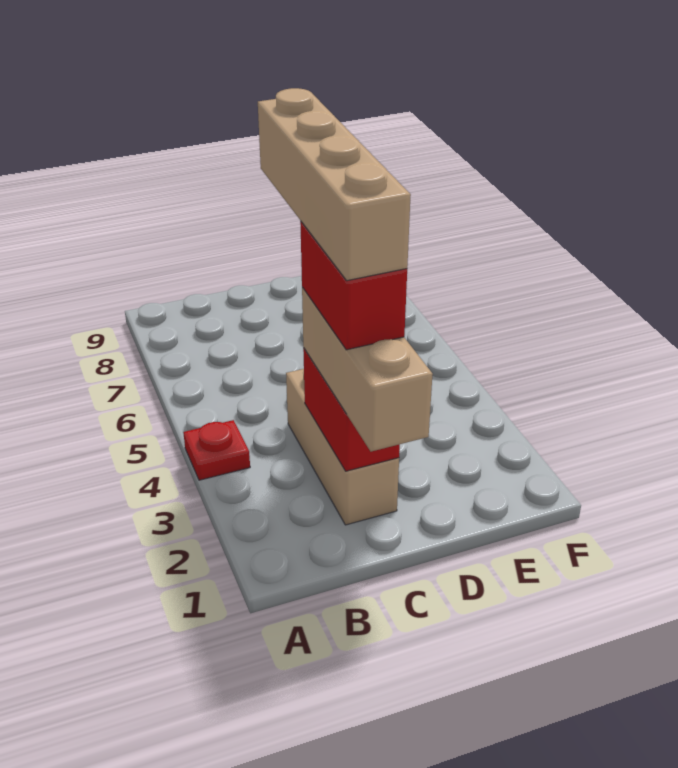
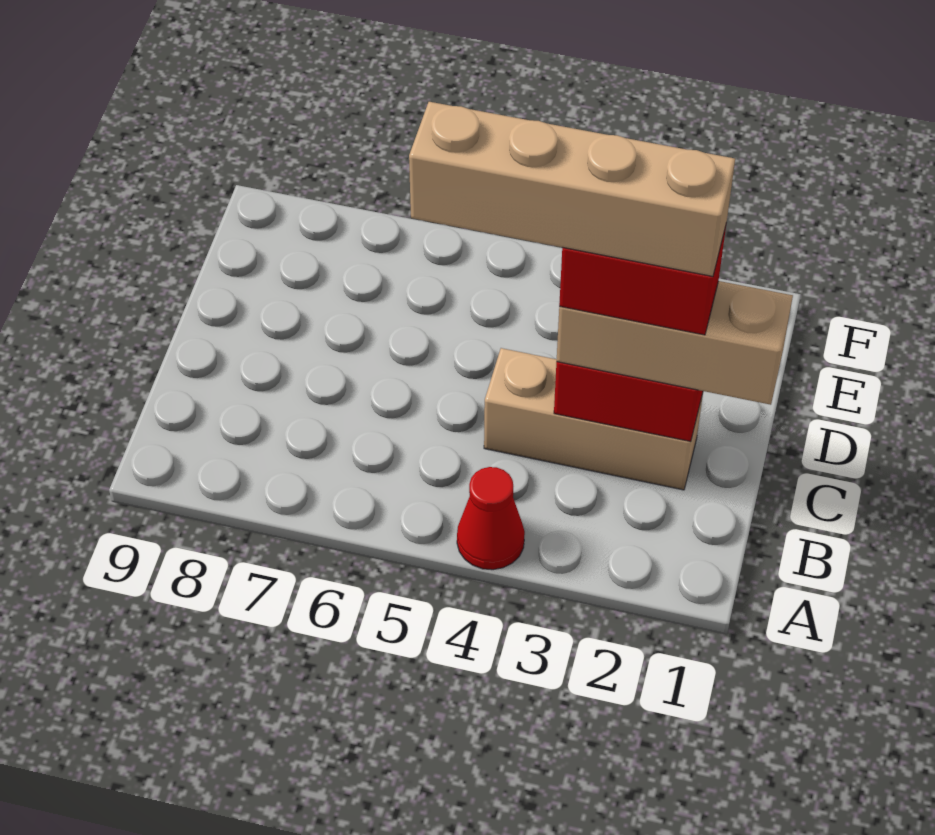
red plate A4 level 1 -> red cone A4 level 1

